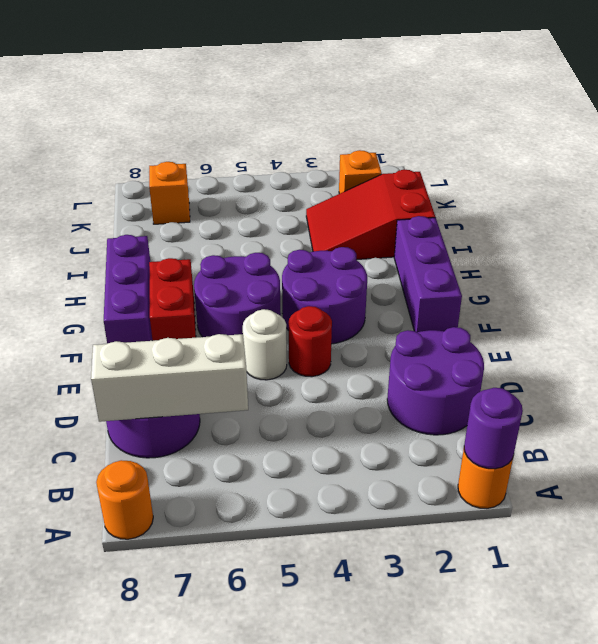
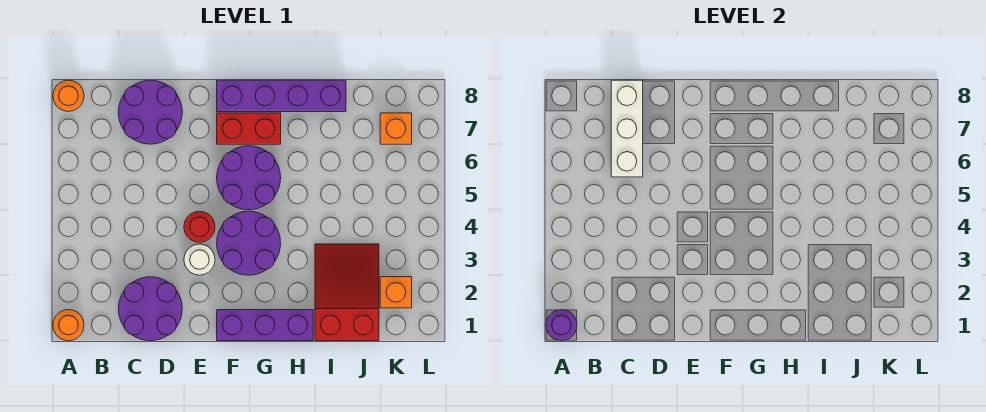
white round brick E5 level 1 -> white round brick E3 level 1
purple brick F8:H8 level 1 -> purple brick F8:I8 level 1

